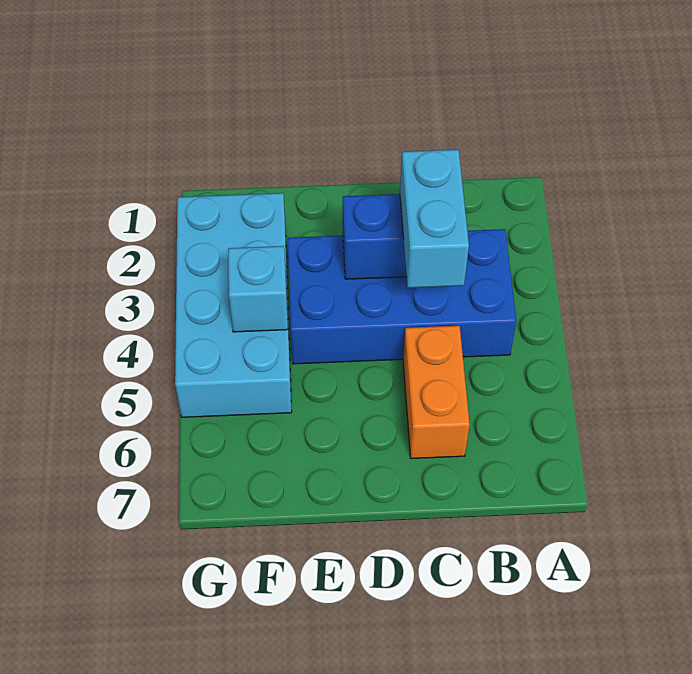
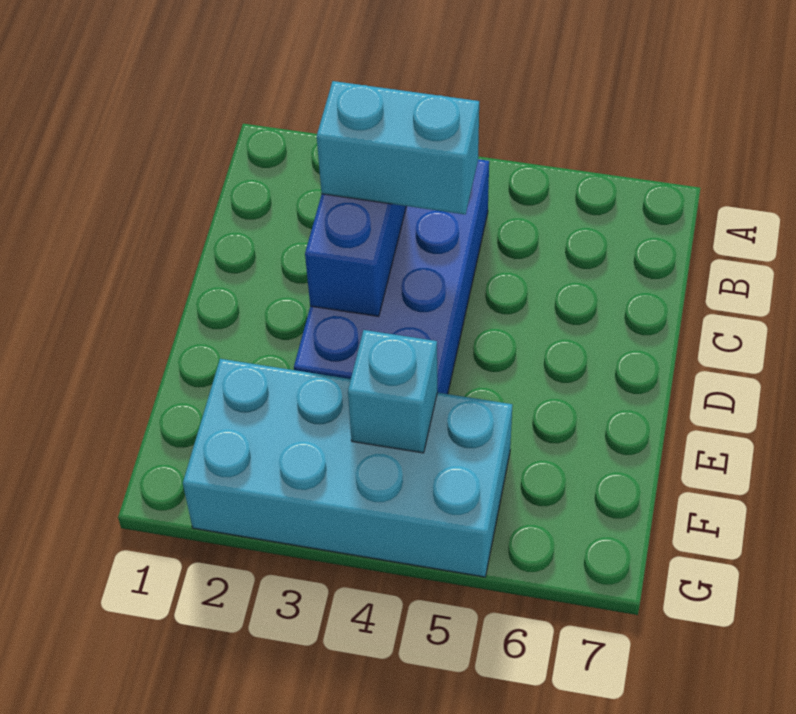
orange brick C5:C6 level 1 -> none

